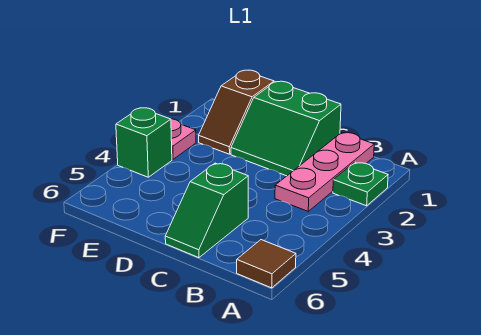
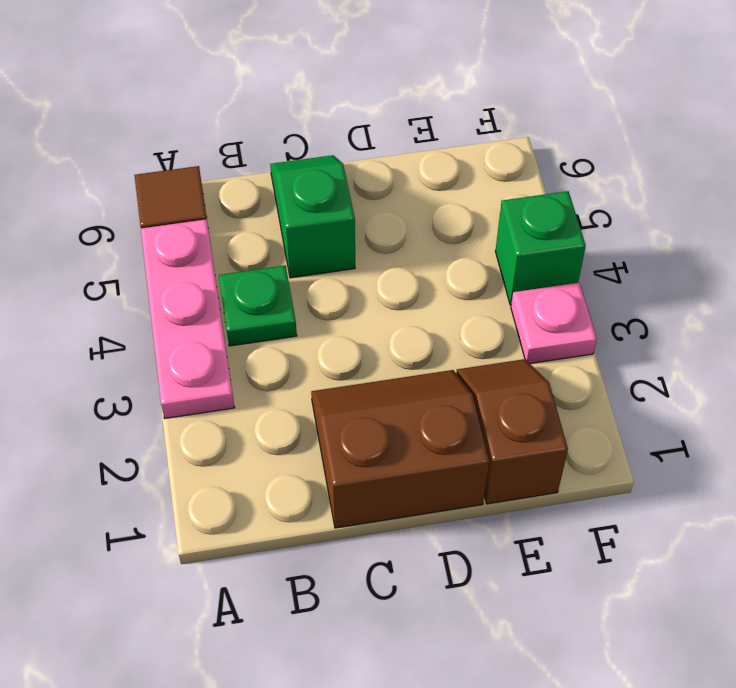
green plate A2 level 1 -> green plate B4 level 1
pink plate B1:B3 level 1 -> pink plate A3:A5 level 1
green slope C1:D2 level 1 top 1 -> brown slope C1:D2 level 1 top 1

